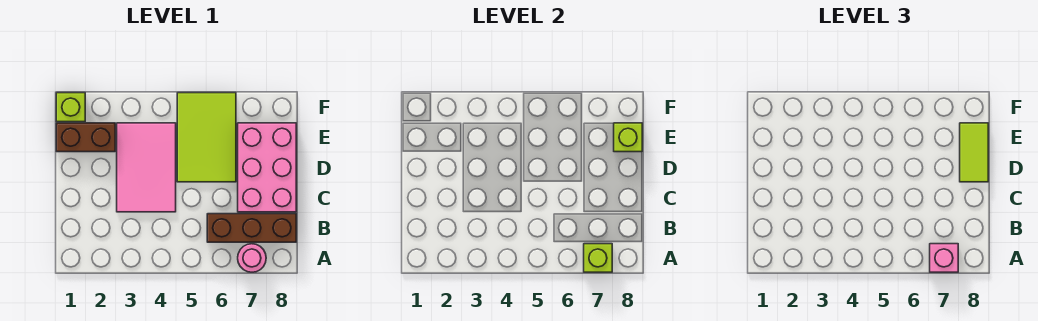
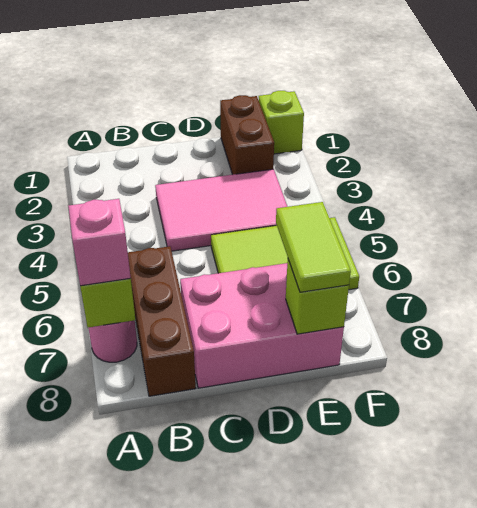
lime tile D8:E8 level 3 -> lime tile E7:E8 level 3

